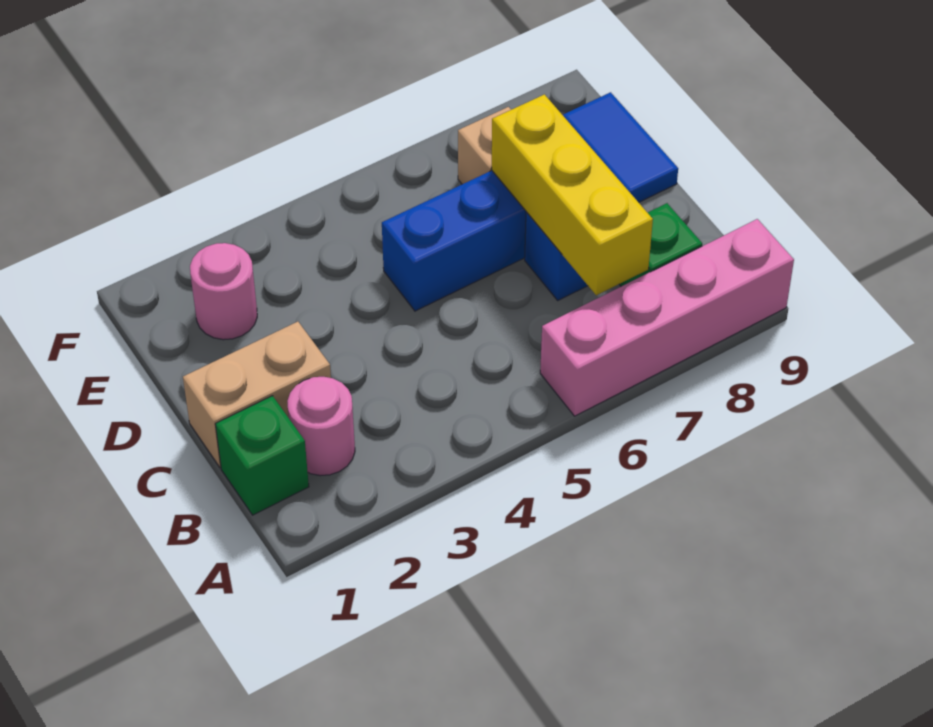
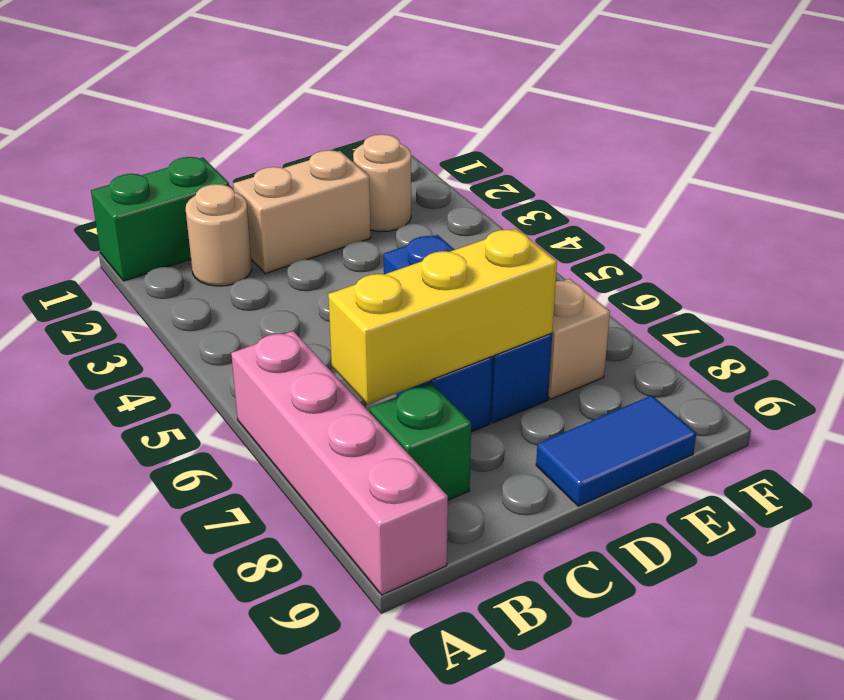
green brick B1 level 1 -> green brick A1:B1 level 1
pink round brick B2 level 1 -> tan round brick B2 level 1
tan brick C1:C2 level 1 -> tan brick C2:D2 level 1
pink round brick E2 level 1 -> tan round brick E2 level 1

